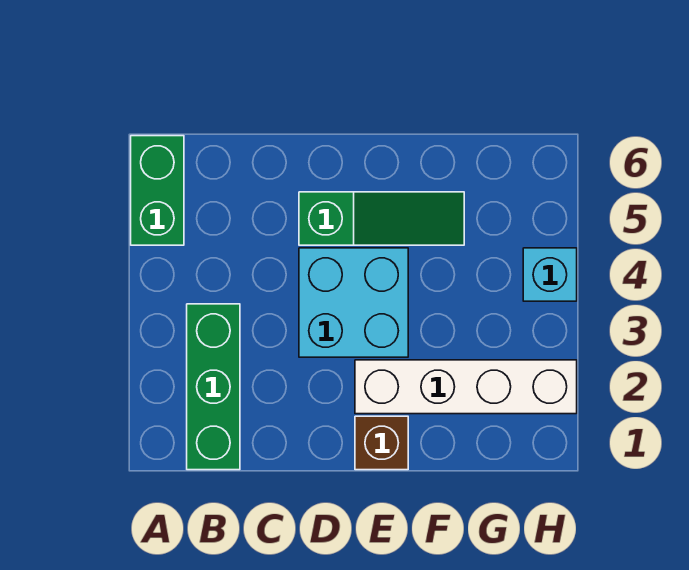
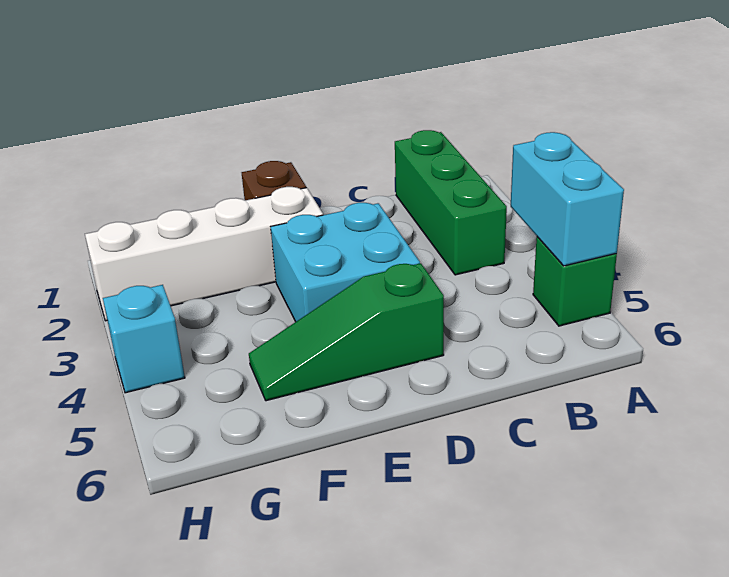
none -> cyan brick A4:A5 level 2
green brick A5:A6 level 1 -> green brick A5 level 1

